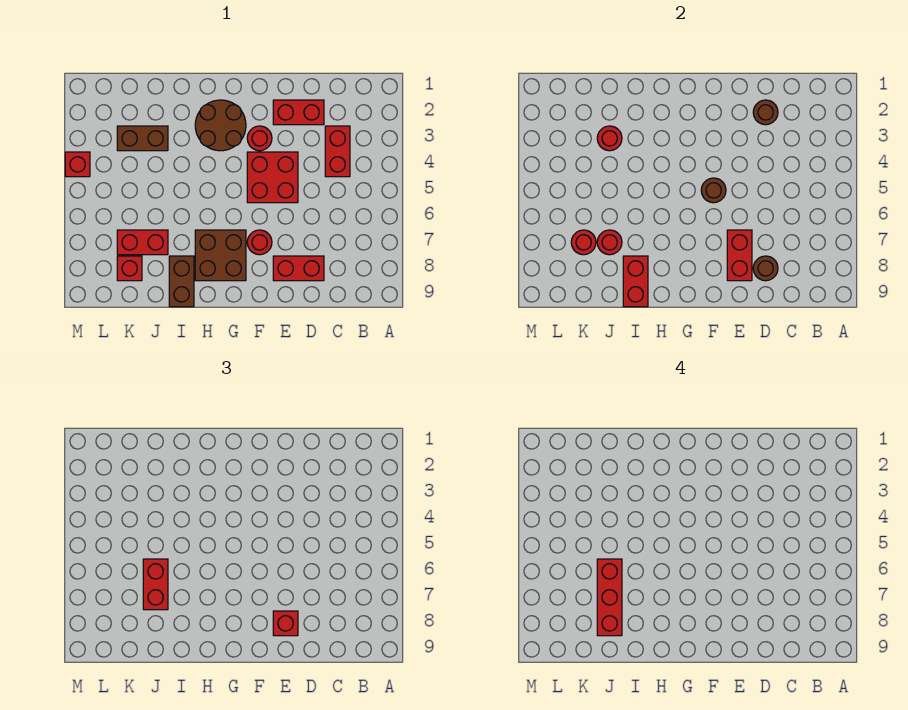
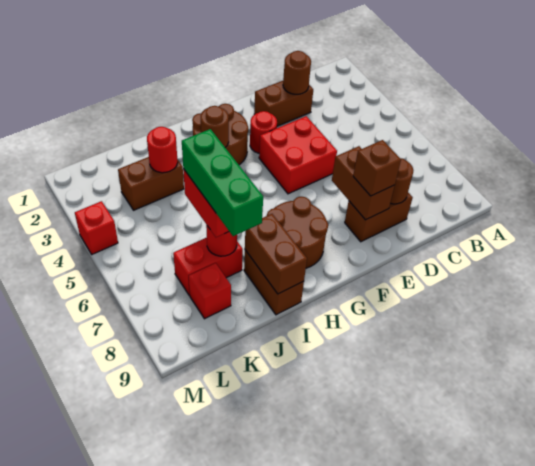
red brick C3:C4 level 1 -> none
red brick D2:E2 level 1 -> brown brick D2:E2 level 1
red brick D8:E8 level 1 -> brown brick D8:E8 level 1
red brick E7:E8 level 2 -> brown brick E7:E8 level 2
red brick E8 level 3 -> brown brick E8 level 3
brown round brick F5 level 2 -> brown round brick H3 level 2
red round brick F7 level 1 -> none
brown brick G7:H8 level 1 -> brown round brick G7:H8 level 1
red brick I8:I9 level 2 -> brown brick I8:I9 level 2
red brick J6:J8 level 4 -> green brick J6:J8 level 4
red round brick K7 level 2 -> none

